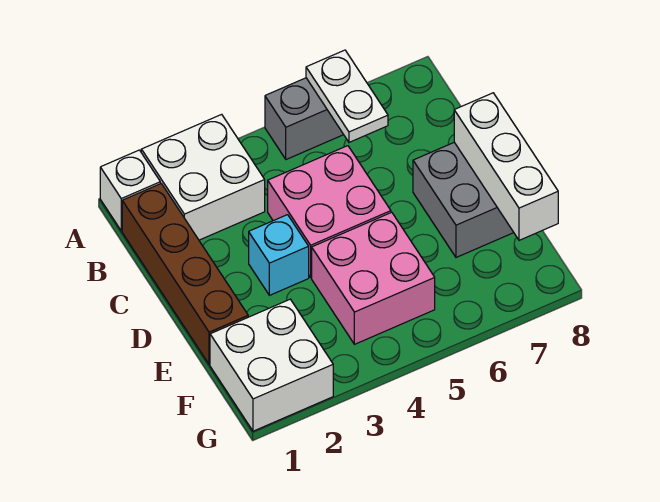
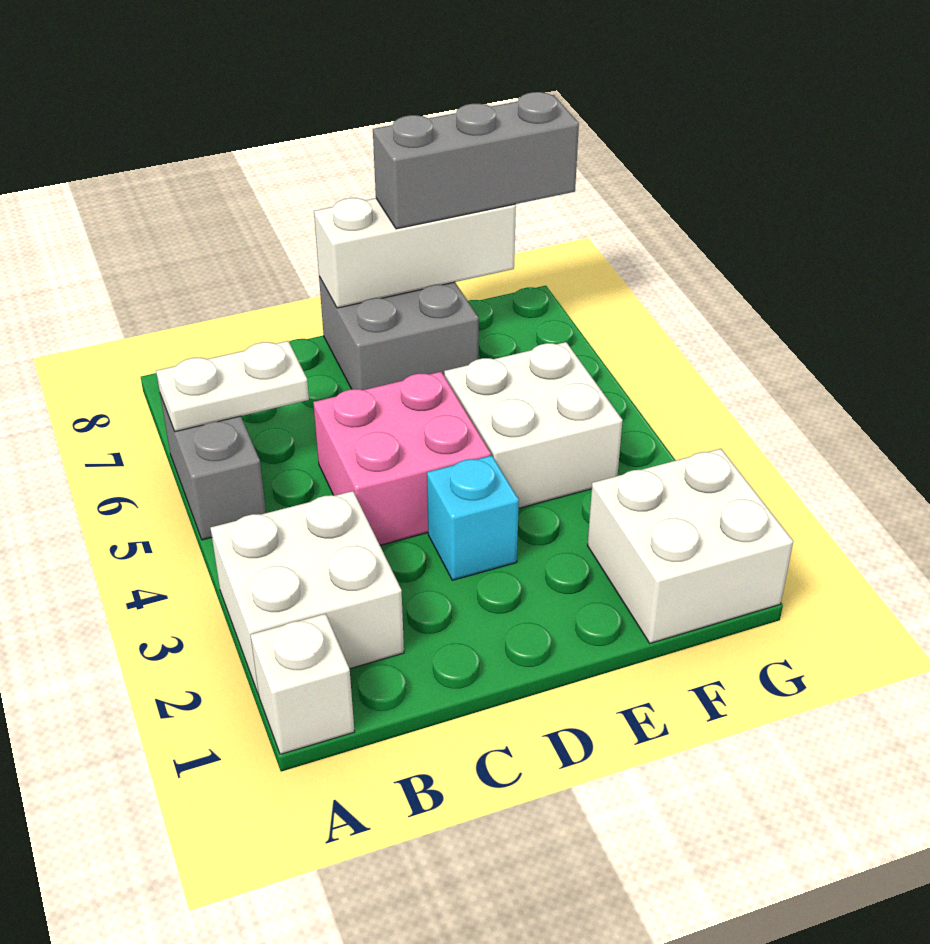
brown brick B1:E1 level 1 -> none
pink brick E4:F5 level 1 -> white brick E4:F5 level 1
none -> grey brick E8:G8 level 3

